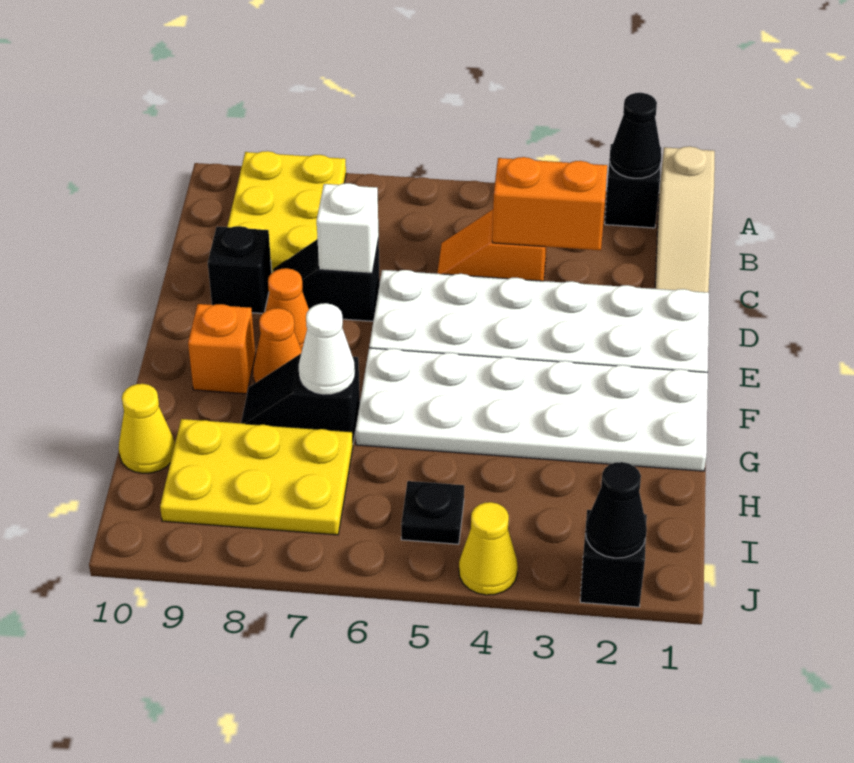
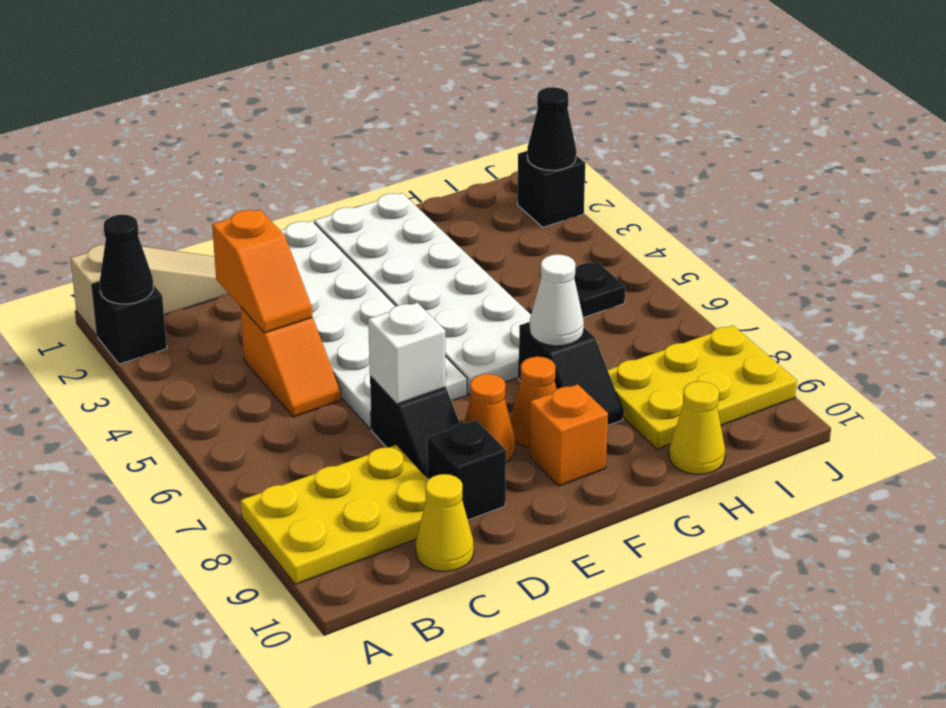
orange brick C3:C4 level 2 -> orange slope C3:C4 level 2 top 3
yellow plate H7:I9 level 1 -> yellow plate H8:J9 level 1
yellow cone J4 level 1 -> yellow cone C10 level 1

